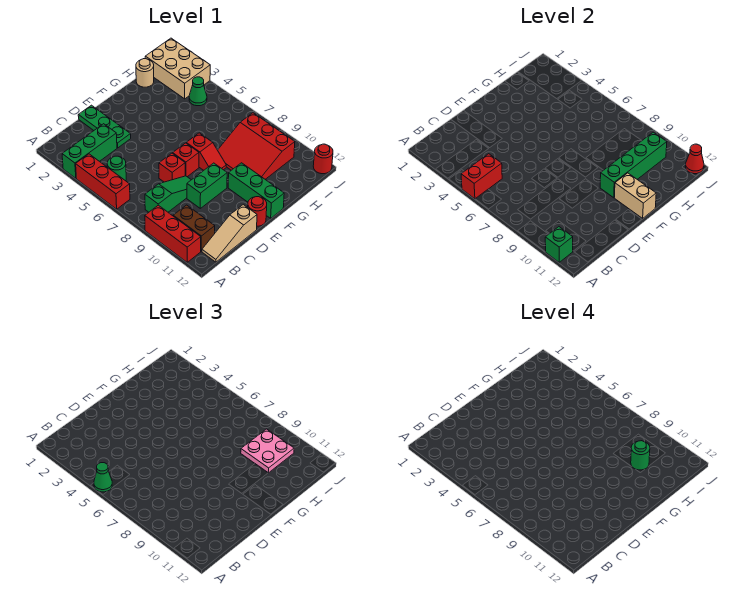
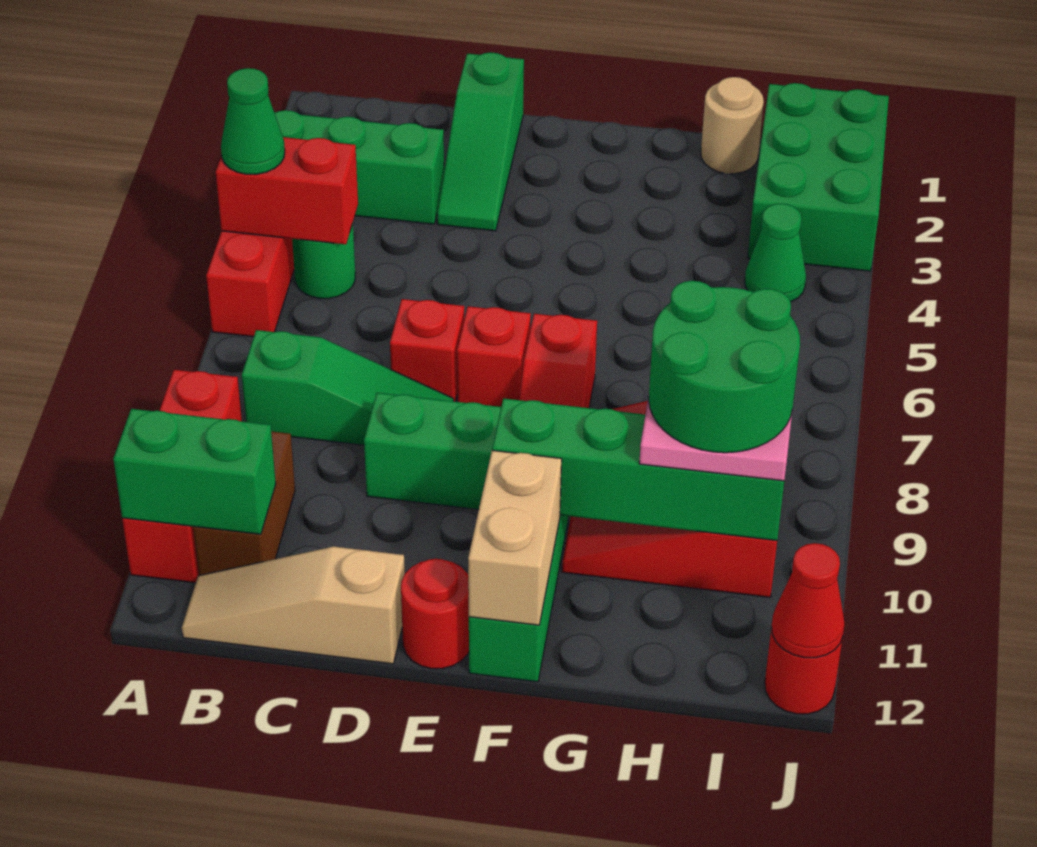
green brick A11 level 2 -> green brick A11:B11 level 2
green plate D1:D3 level 1 -> green slope D1:D3 level 1 top 1
green round brick H10 level 4 -> green round brick H9:I10 level 4
tan brick I1:J3 level 1 -> green brick I1:J3 level 1

